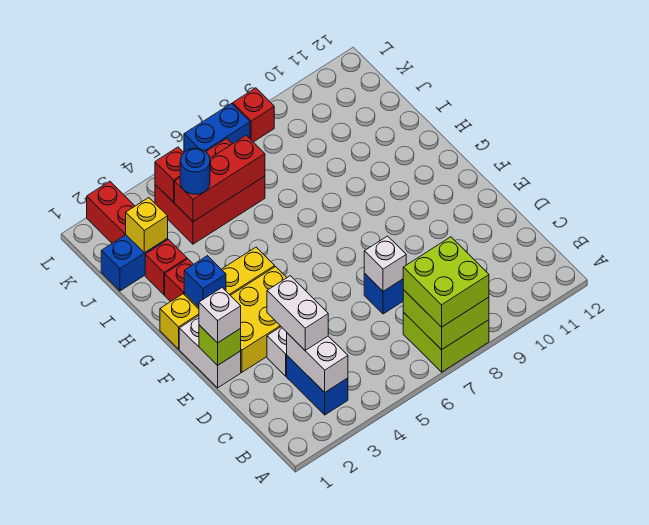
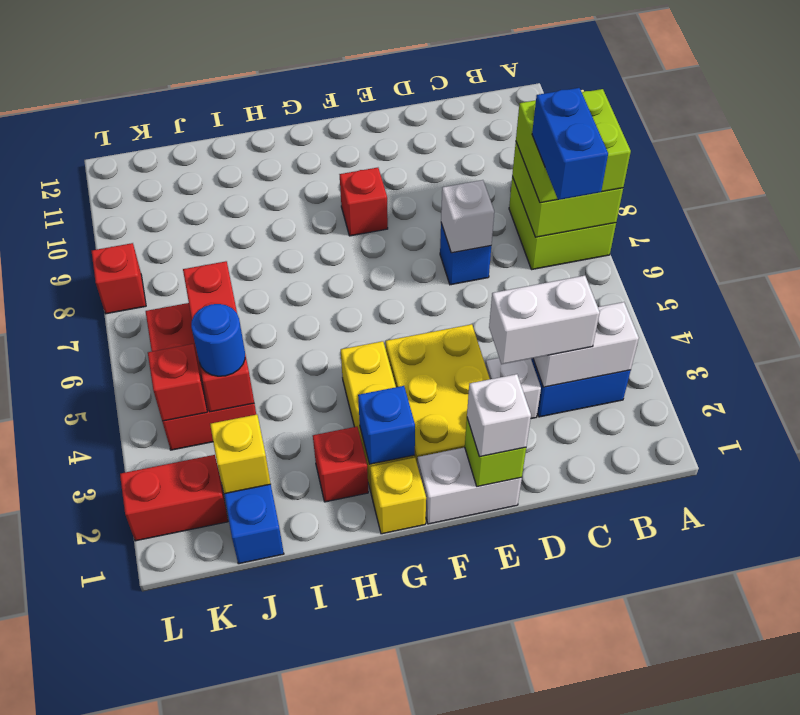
red brick I2 level 1 -> red brick F9 level 1
blue brick L6:L7 level 1 -> blue brick B6:B7 level 4

